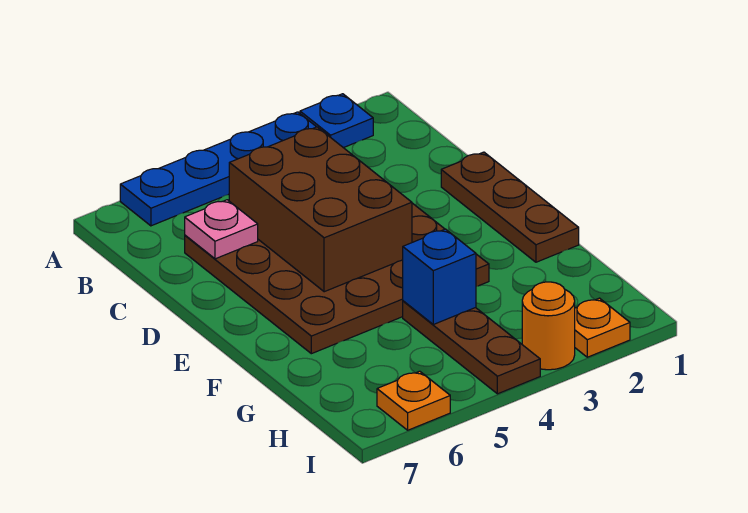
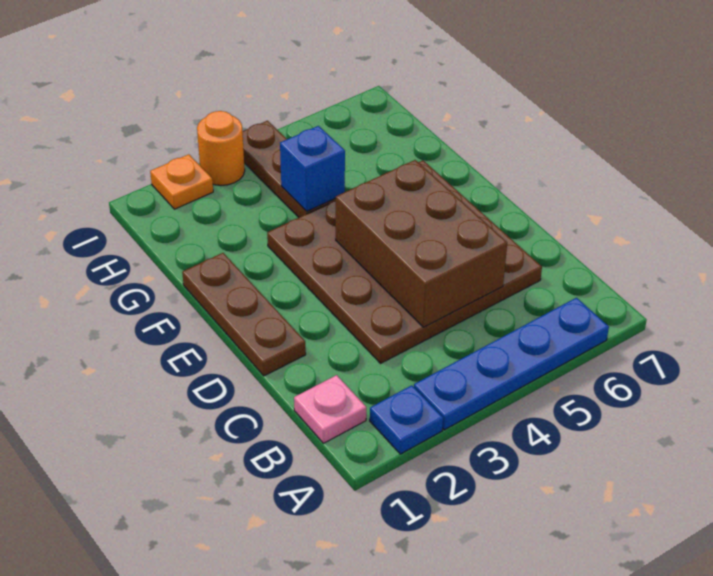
pink plate C6 level 2 -> pink plate B1 level 1
orange plate I6 level 1 -> none

